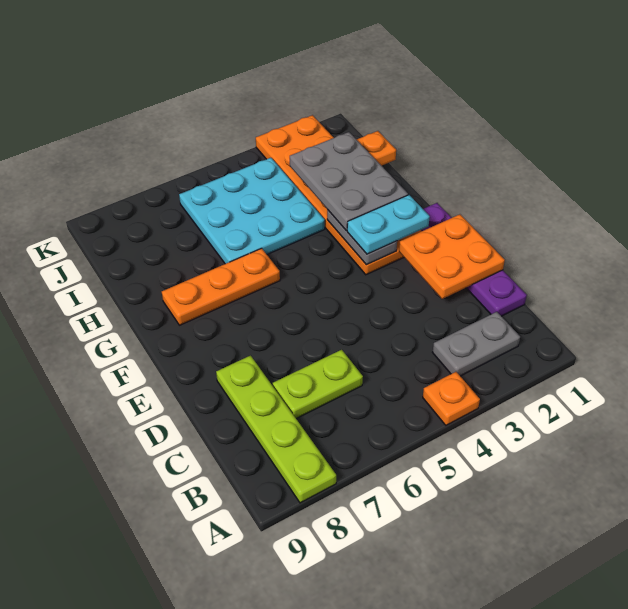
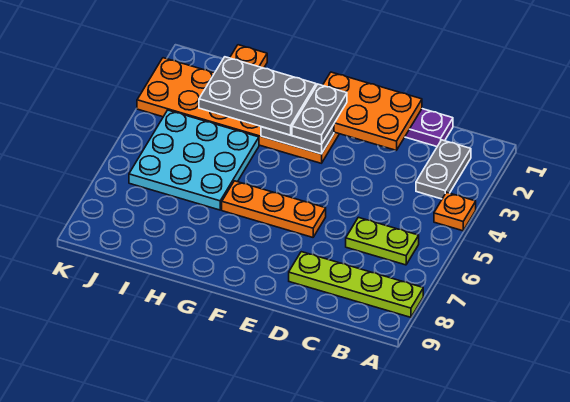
lime plate C6:C7 level 1 -> lime plate B6:C6 level 1
orange plate D1:E2 level 2 -> orange plate D1:F2 level 2
cyan plate F2:F3 level 3 -> grey plate F2:F3 level 3
orange plate G6:G8 level 1 -> orange plate E6:G6 level 1

